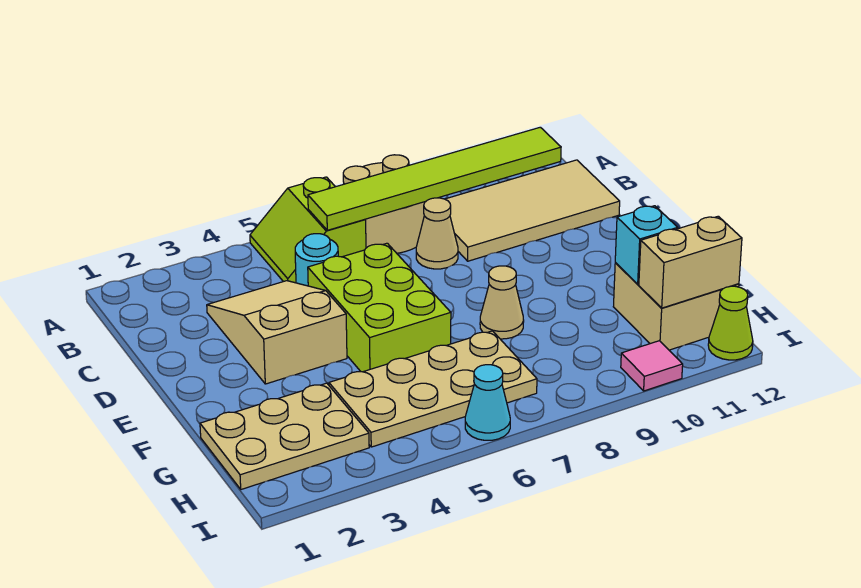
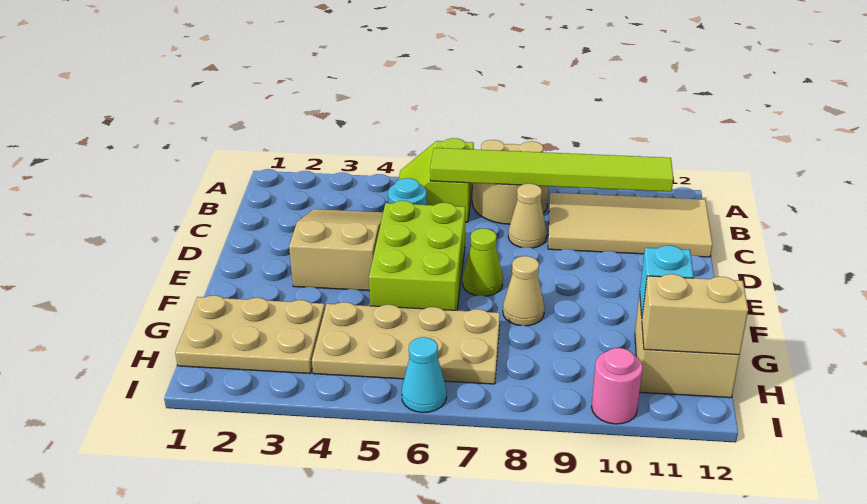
pink tile I10 level 1 -> pink round brick I10 level 1
lime cone I12 level 1 -> lime cone E7 level 1

